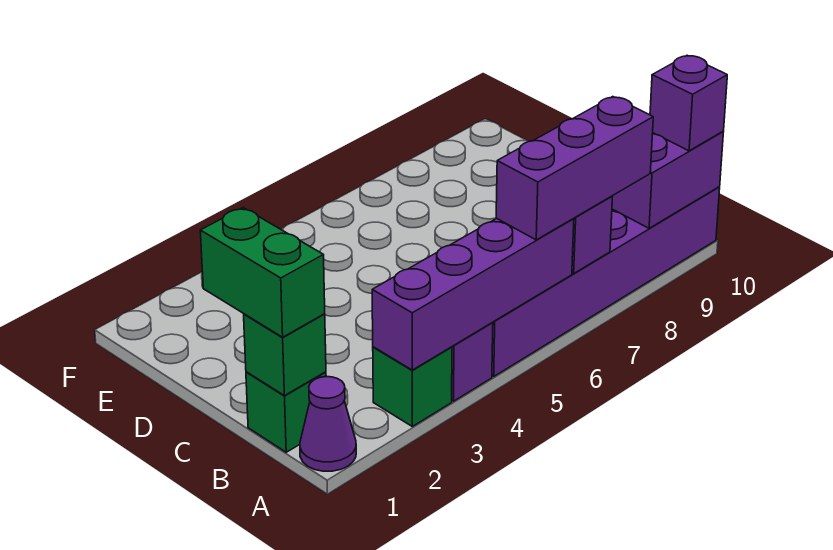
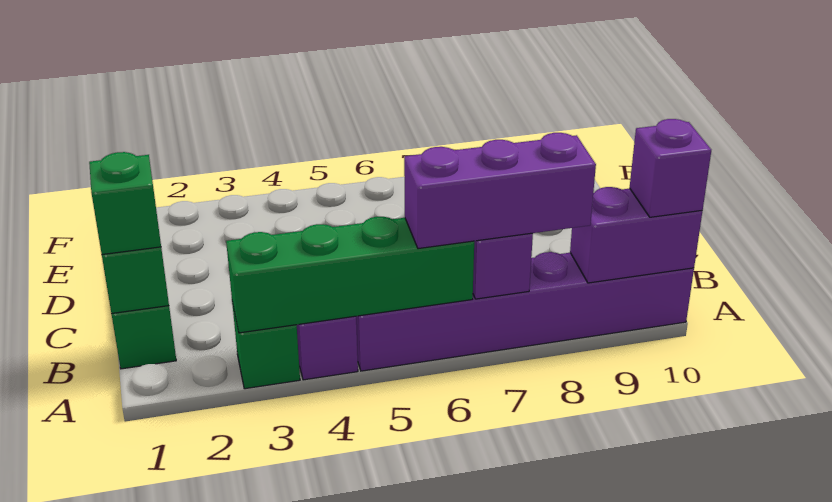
purple cone A1 level 1 -> none
purple brick A3:A6 level 2 -> green brick A3:A6 level 2
green brick B1:C1 level 3 -> green brick B1 level 3

